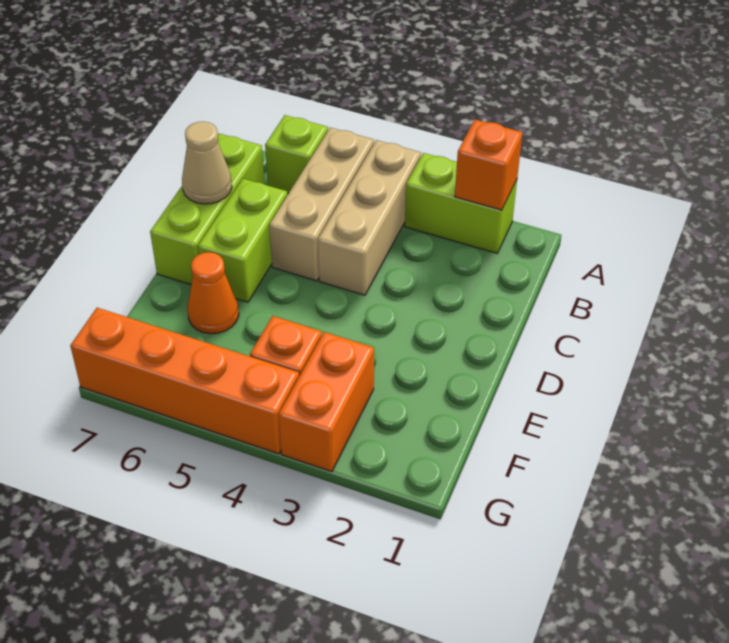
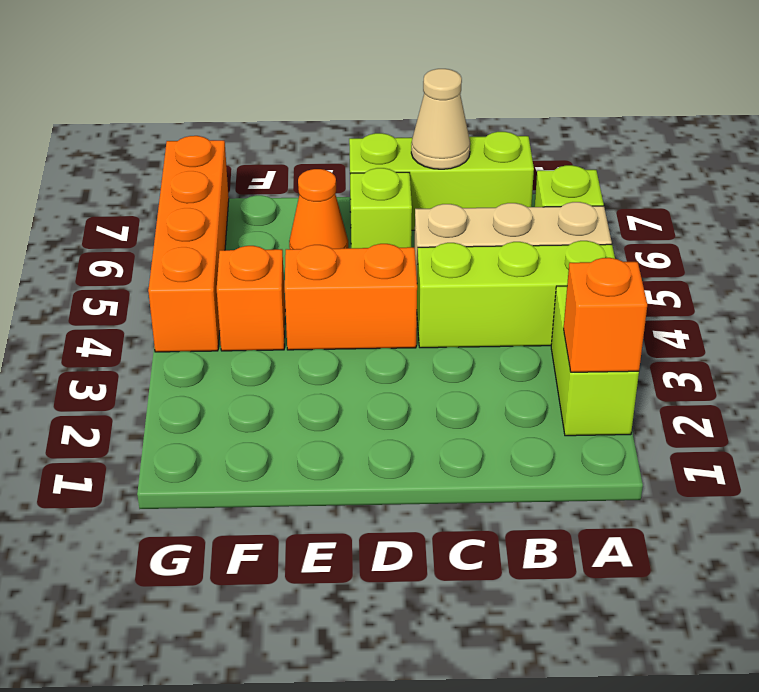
tan brick A4:C4 level 1 -> lime brick A4:C4 level 1
lime brick C6:D6 level 1 -> lime brick D6 level 1
orange brick F3:G3 level 1 -> orange brick D4:E4 level 1

